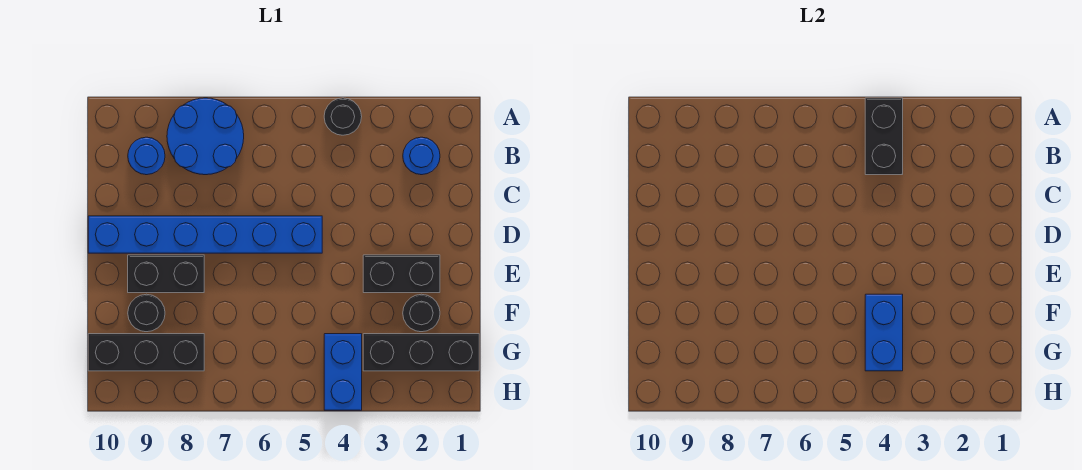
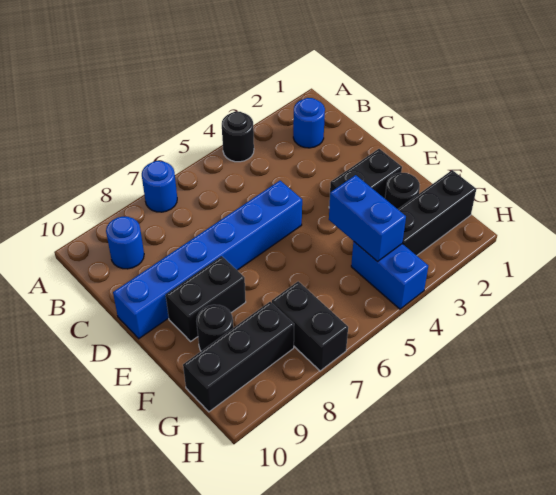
black brick A4:B4 level 2 -> black brick G7:H7 level 1
blue round brick A7:B8 level 1 -> blue round brick A7 level 1

